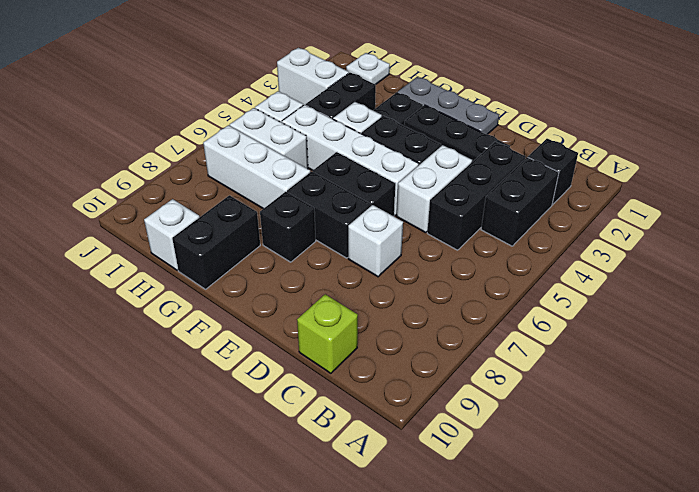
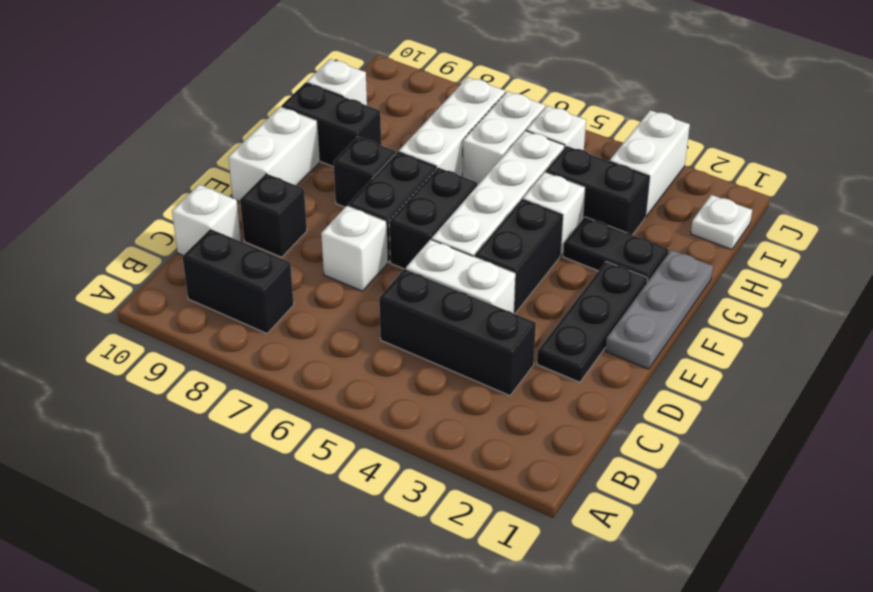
black brick B2 level 1 -> black brick D9 level 1
black brick B3:B4 level 1 -> black brick B8:B9 level 1
lime brick C10 level 1 -> white brick C10 level 1
none -> white brick E10:F10 level 1

